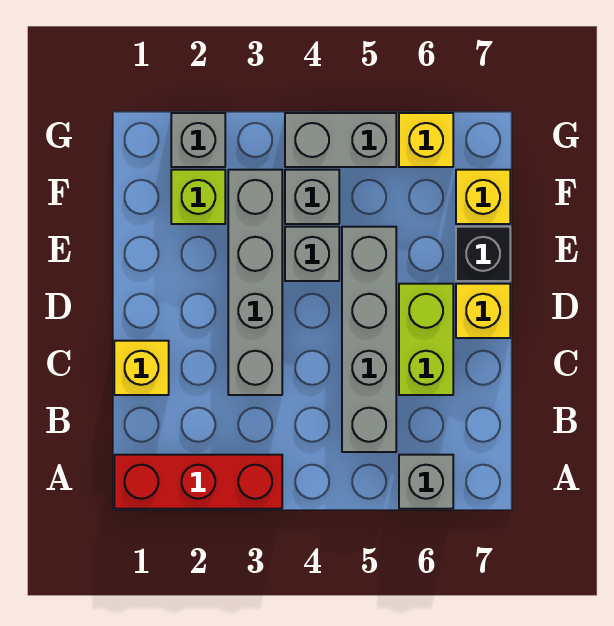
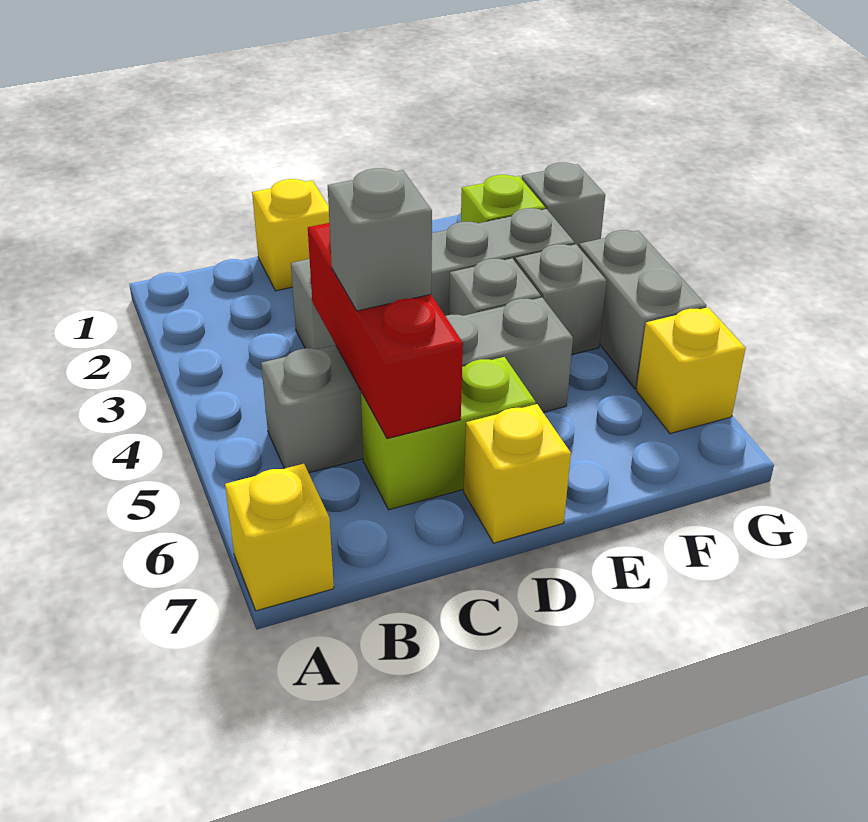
red brick A1:A3 level 1 -> red brick C4:C6 level 2
grey brick A6 level 1 -> grey brick C5 level 3
black brick E7 level 1 -> none
yellow brick F7 level 1 -> yellow brick A7 level 1

